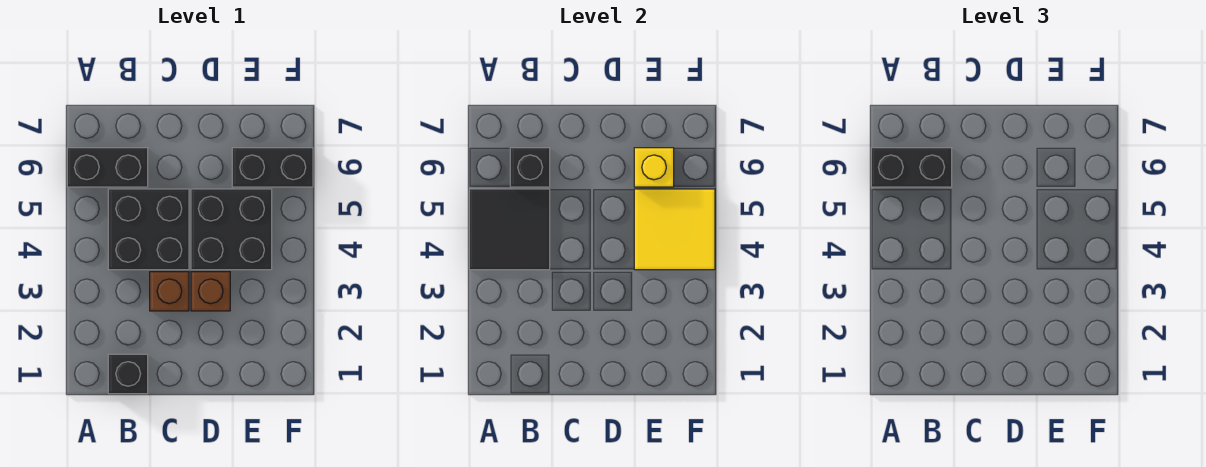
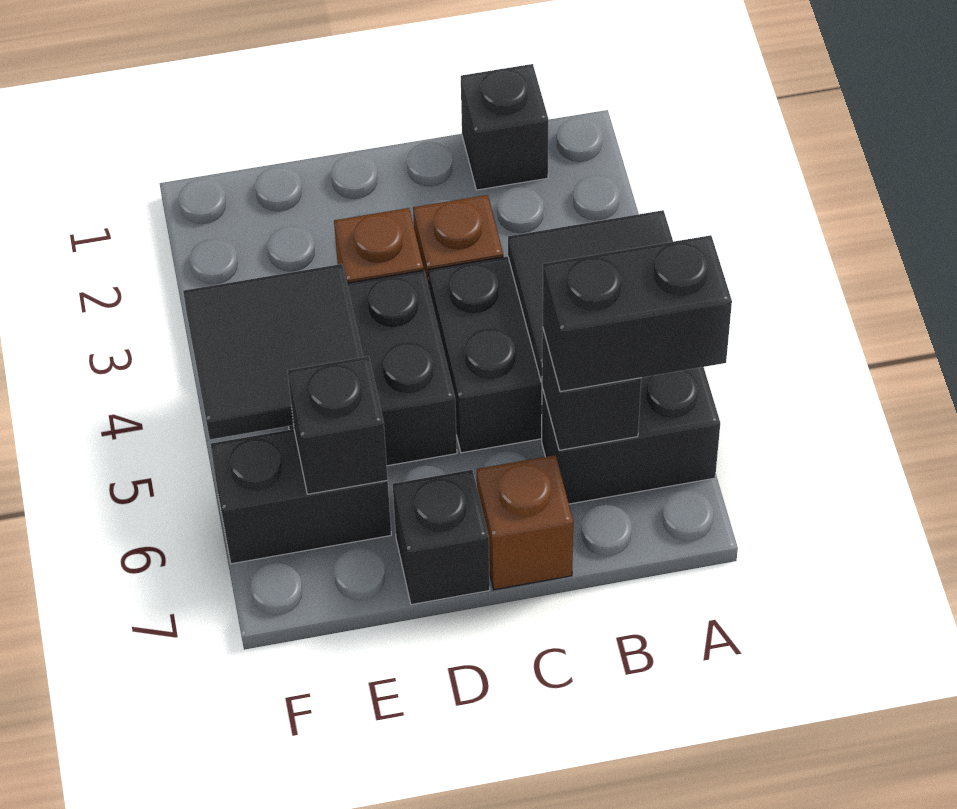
none -> brown brick C7 level 1
none -> black brick D7 level 1
yellow tile E4:F5 level 2 -> black tile E4:F5 level 2
yellow brick E6 level 2 -> black brick E6 level 2

